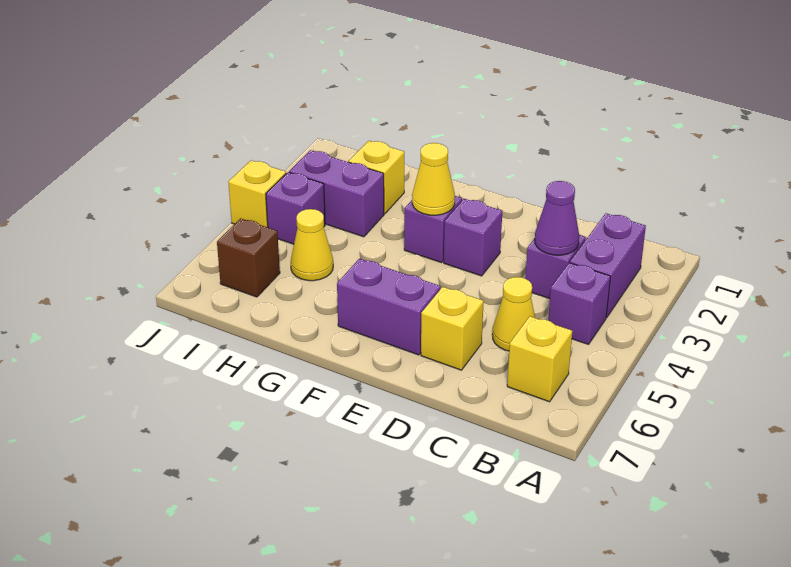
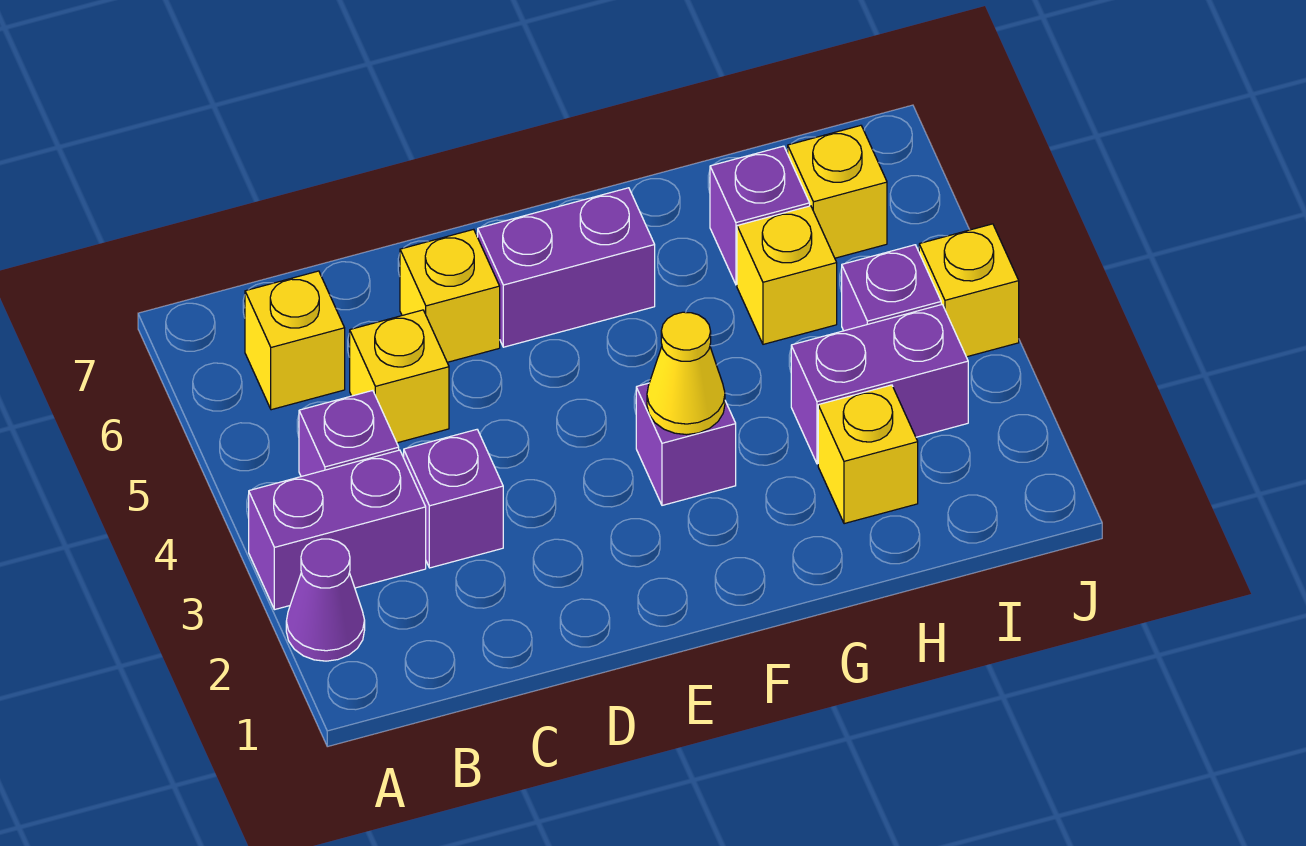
purple brick B2:B3 level 1 -> purple brick A3:B3 level 1
purple cone C3 level 2 -> purple cone A2 level 1
yellow cone C5 level 1 -> yellow brick C5 level 1
purple brick E3 level 1 -> purple brick H6 level 1
yellow cone H5 level 1 -> yellow brick H5 level 1
brown brick I6 level 1 -> yellow brick I6 level 1

